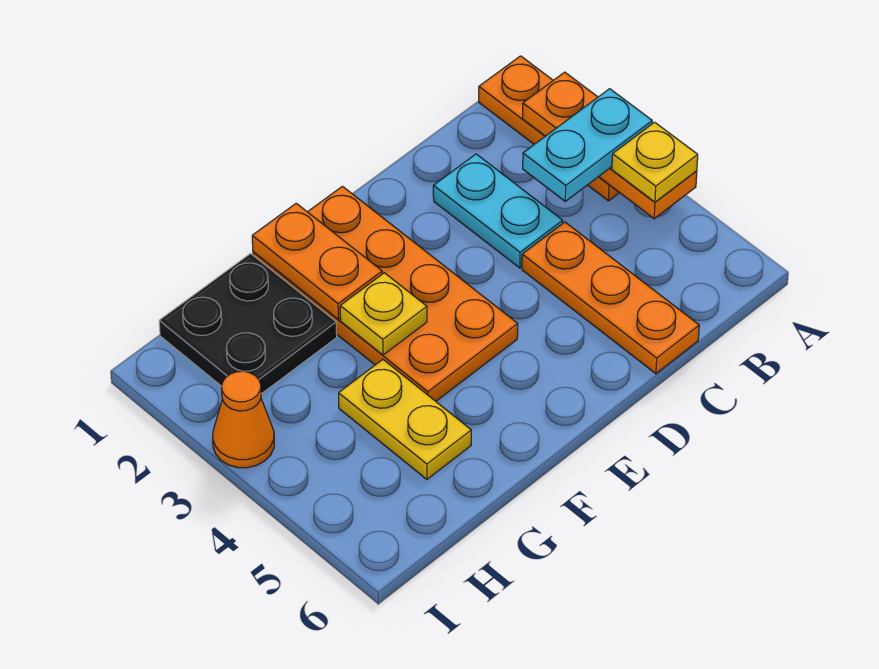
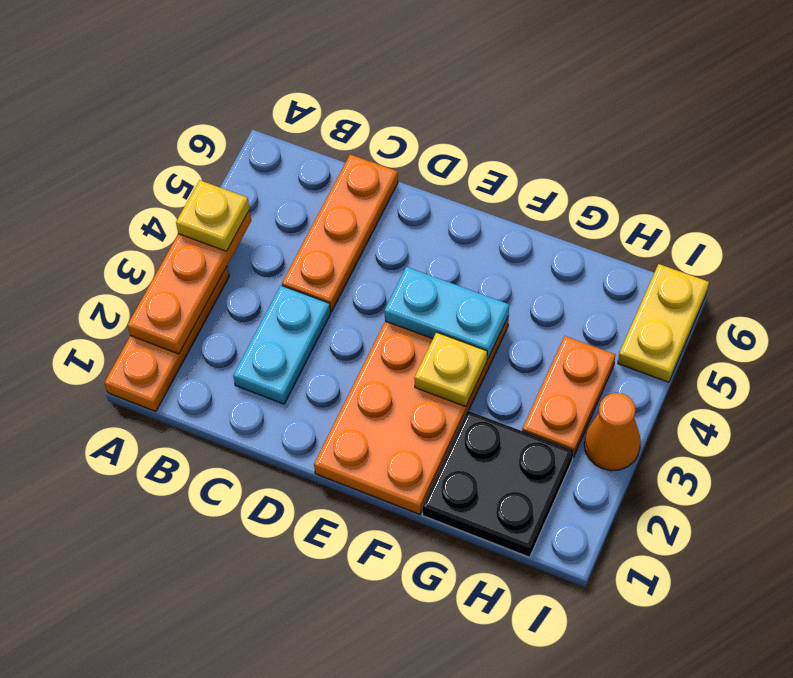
cyan plate A3:B3 level 3 -> cyan plate E4:F4 level 2
orange plate F1:F2 level 2 -> orange plate H3:H4 level 1
yellow plate G4:G5 level 1 -> yellow plate I5:I6 level 1

